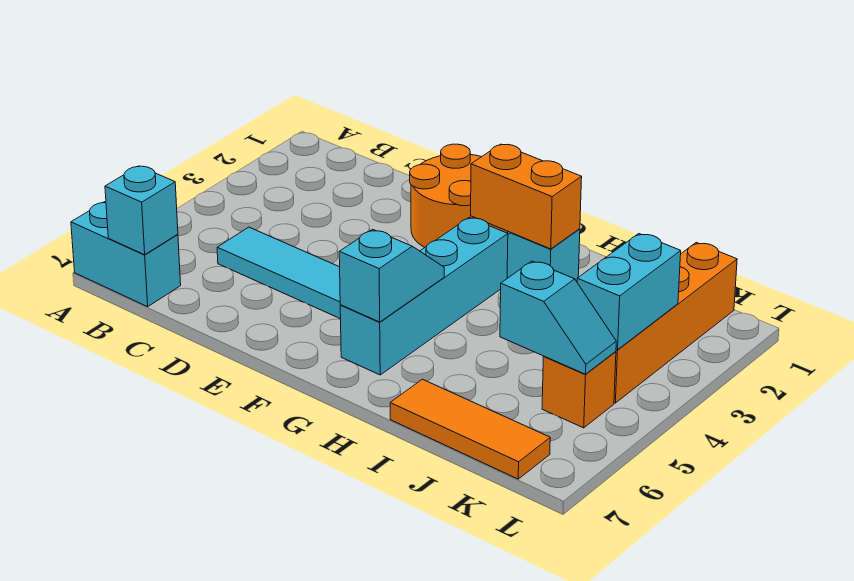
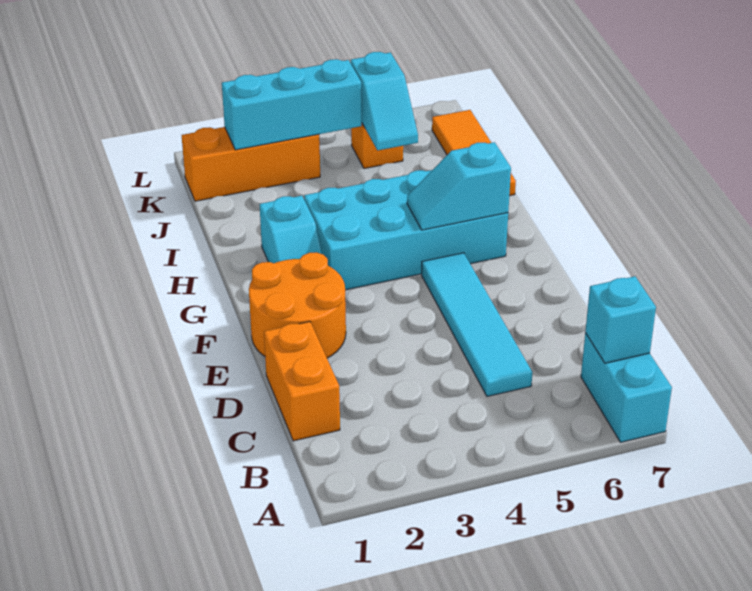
orange brick G2:H2 level 2 -> orange brick C1:D1 level 1
cyan brick G3:G6 level 1 -> cyan brick G3:H6 level 1
cyan slope J5:K5 level 2 top J -> cyan slope J5:K5 level 2 top K
orange brick K1:K4 level 1 -> orange brick K1:K3 level 1
cyan brick K3:K4 level 2 -> cyan brick K2:K4 level 2

